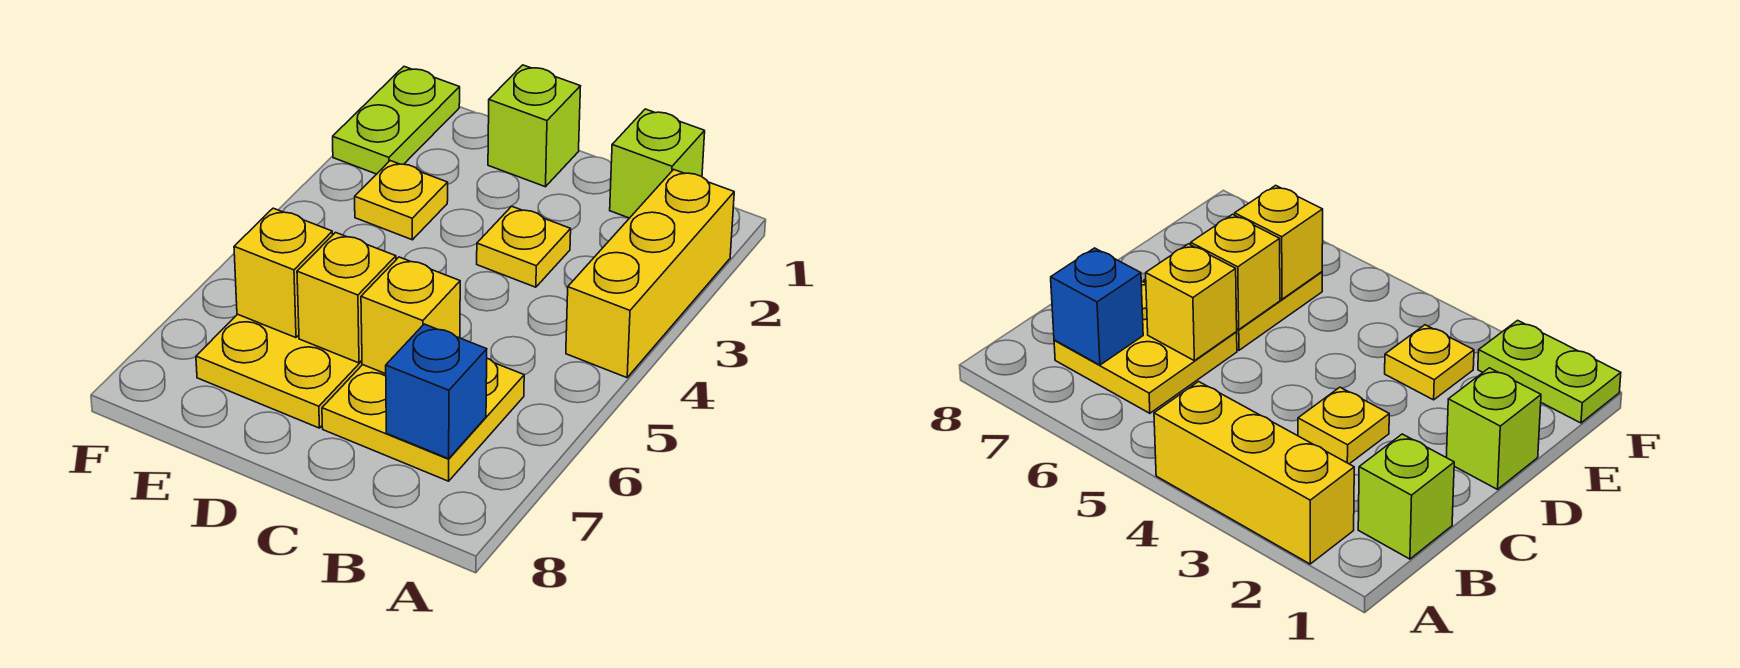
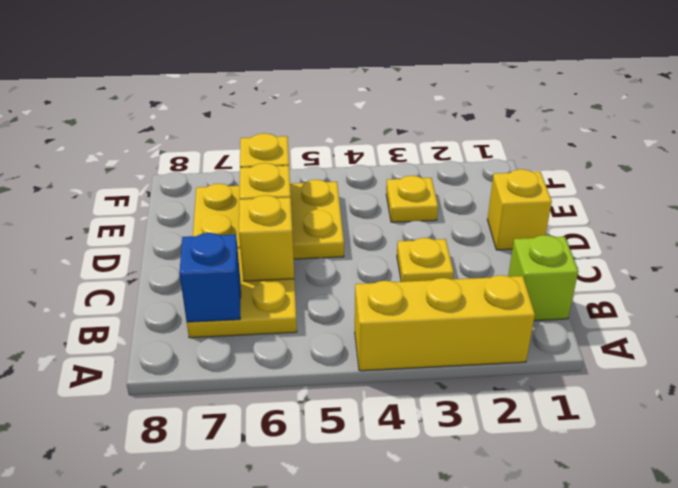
lime brick D1 level 1 -> yellow brick D1 level 1
yellow plate D6:E7 level 1 -> yellow plate D5:E7 level 1
lime plate F1:F2 level 1 -> none

